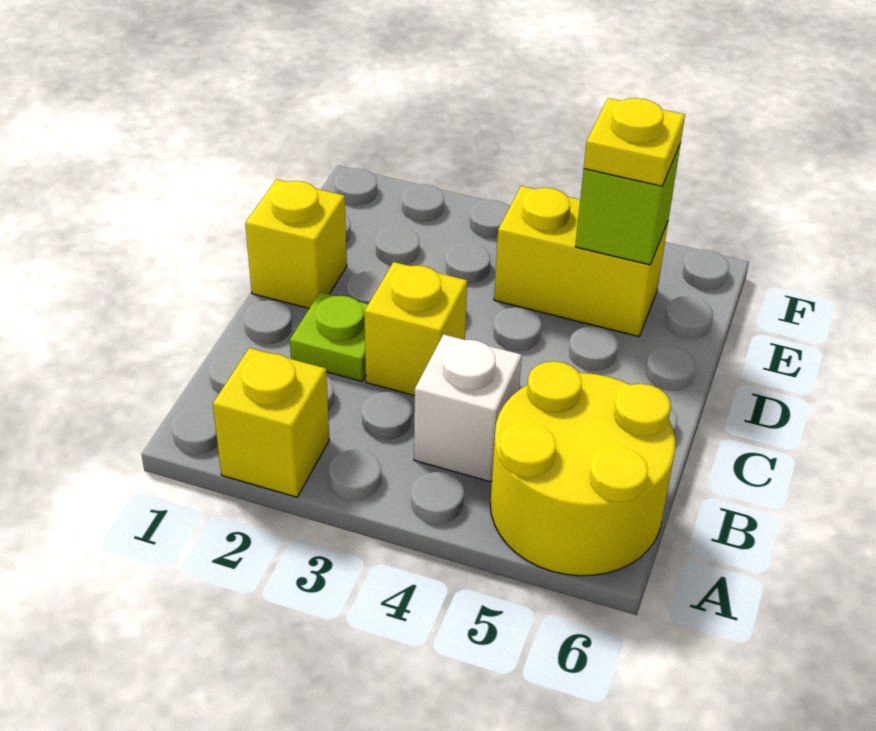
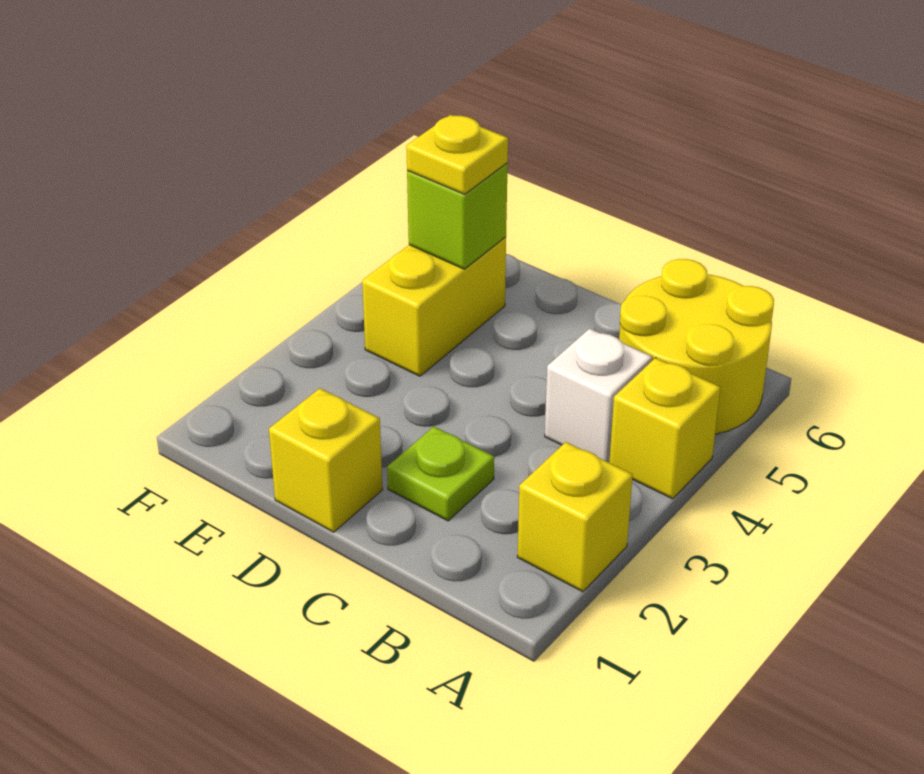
yellow brick C3 level 1 -> yellow brick A4 level 1

